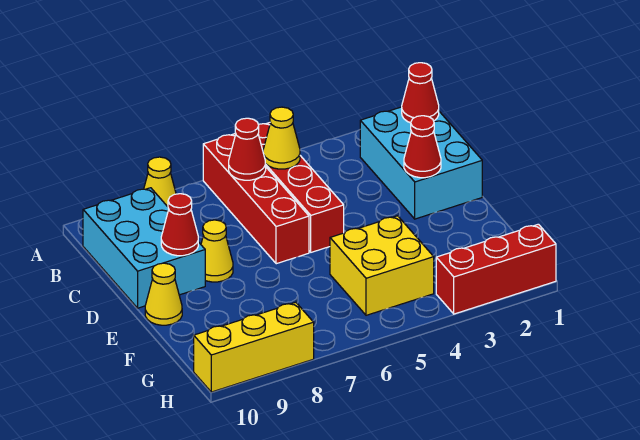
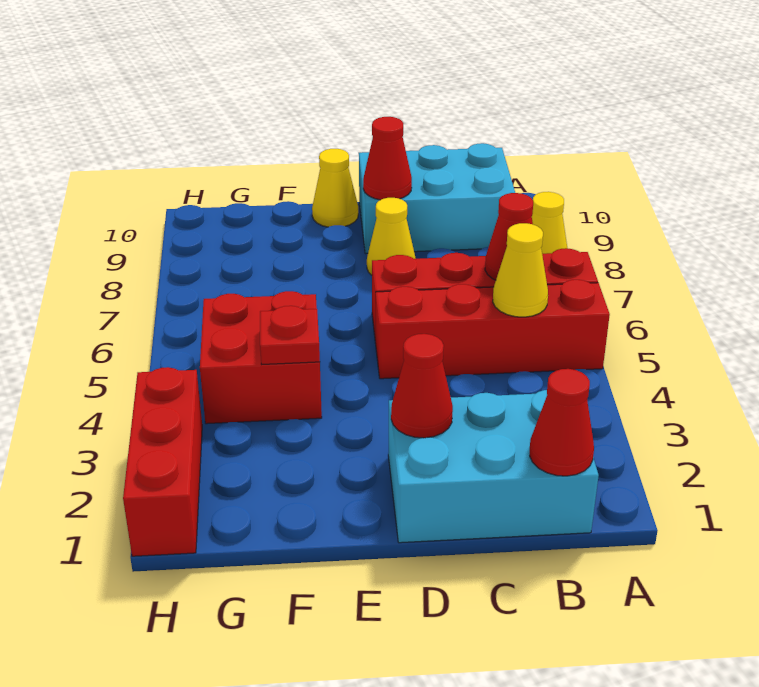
yellow brick F4:G5 level 1 -> red brick F4:G5 level 1
none -> red plate F4 level 2
yellow brick H8:H10 level 1 -> none

